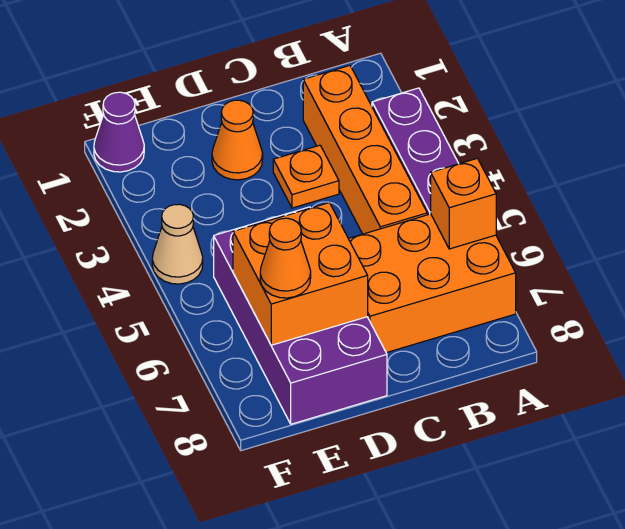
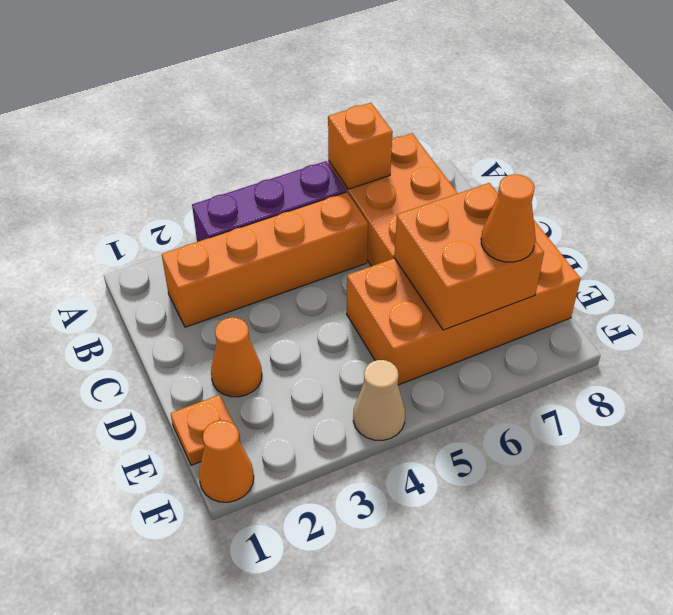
orange plate C3 level 1 -> orange plate E1 level 1
purple brick D5:E8 level 1 -> orange brick D5:E8 level 1
purple cone F1 level 1 -> orange cone F1 level 1

